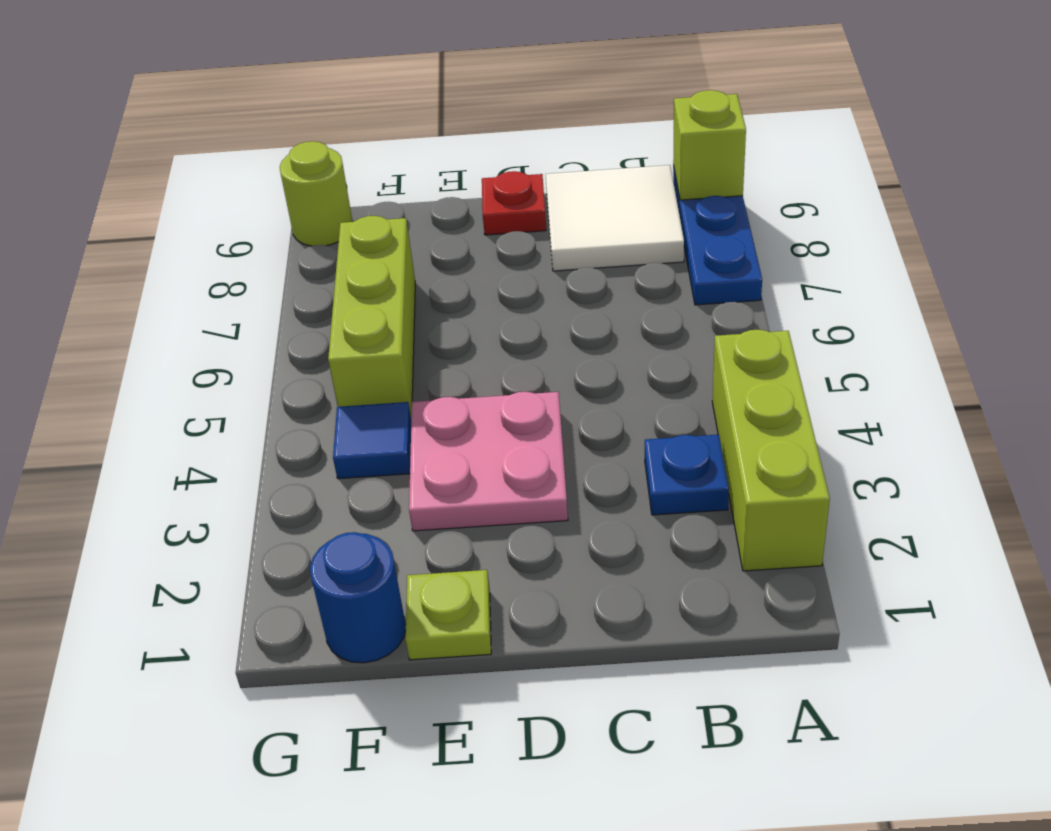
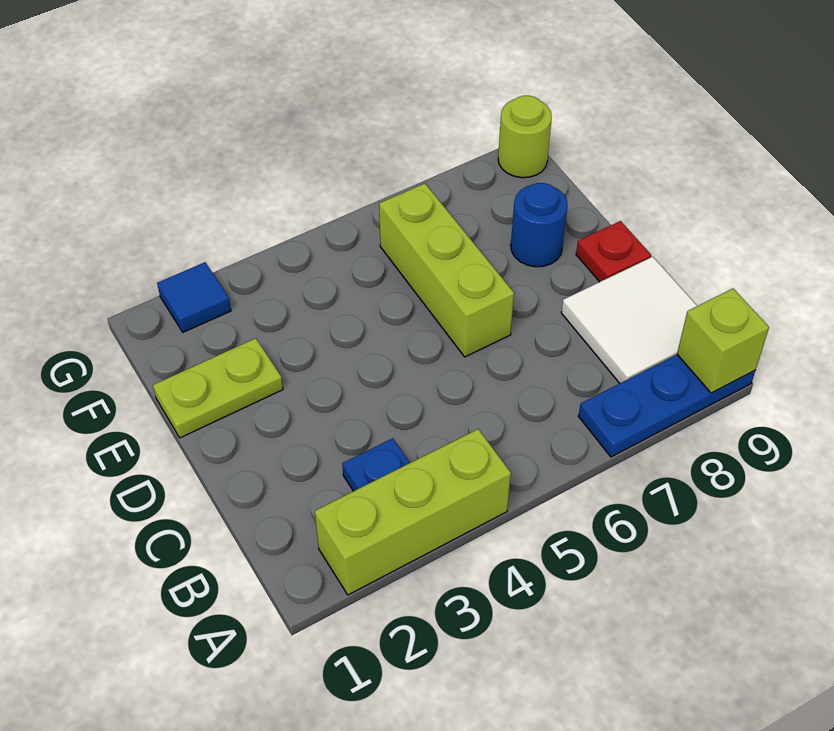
pink plate D3:E4 level 1 -> none
lime plate E1 level 1 -> lime plate E1:E2 level 1
blue round brick F1 level 1 -> blue round brick E8 level 1
blue tile F4 level 1 -> blue tile G2 level 1
lime brick F5:F7 level 1 -> lime brick D6:F6 level 1

